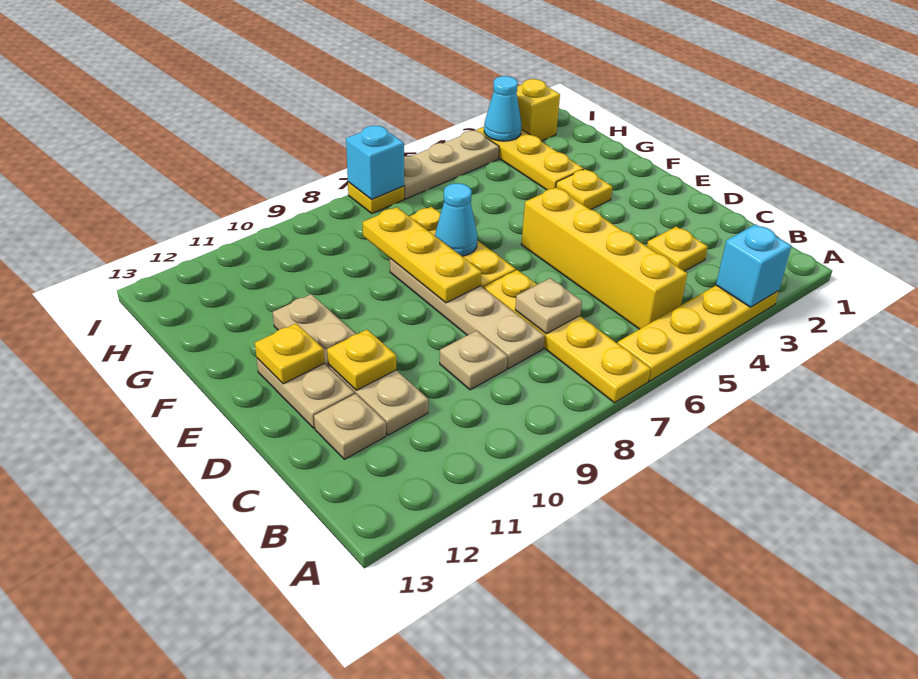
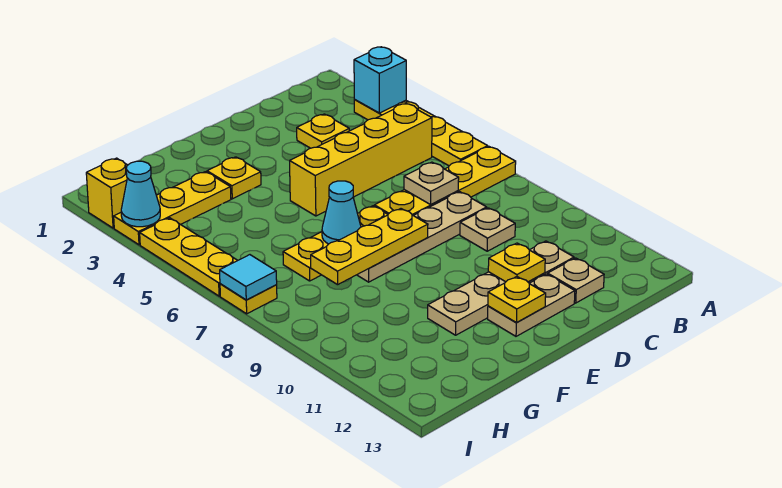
tan plate I4:I6 level 1 -> yellow plate I4:I6 level 1
cyan brick I7 level 2 -> cyan tile I7 level 2

